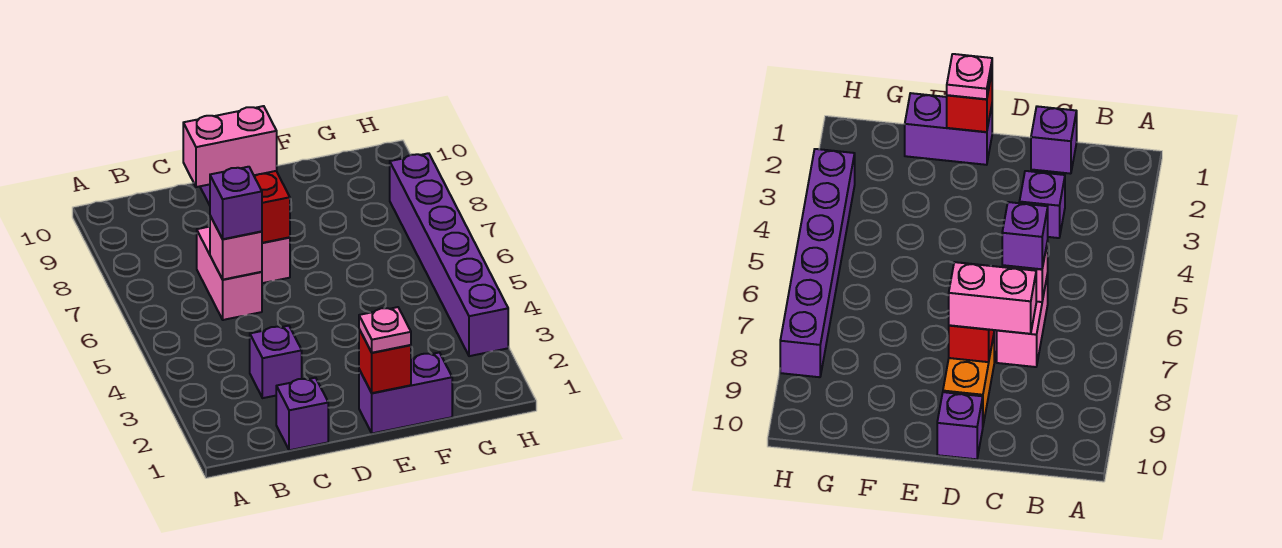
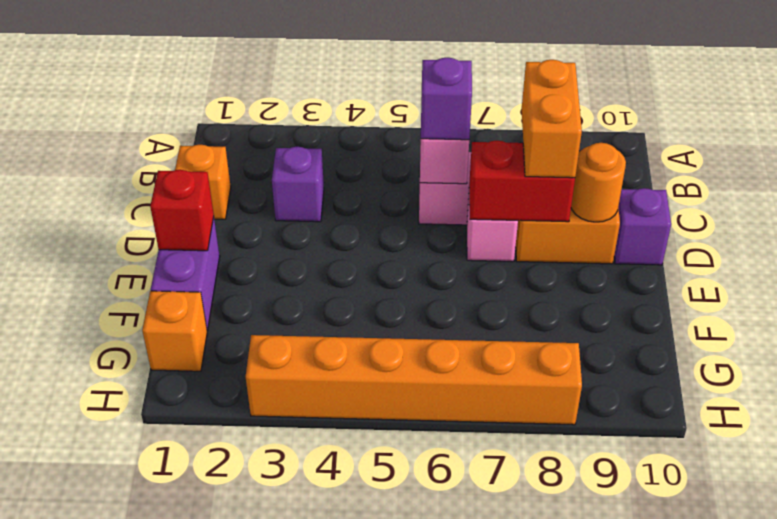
purple brick C1 level 1 -> orange brick C1 level 1
pink brick C8:D8 level 3 -> orange brick C8:D8 level 3
none -> orange round brick D9 level 2
pink plate E1 level 3 -> none
none -> orange brick G1 level 1
purple brick H3:H8 level 1 -> orange brick H3:H8 level 1

